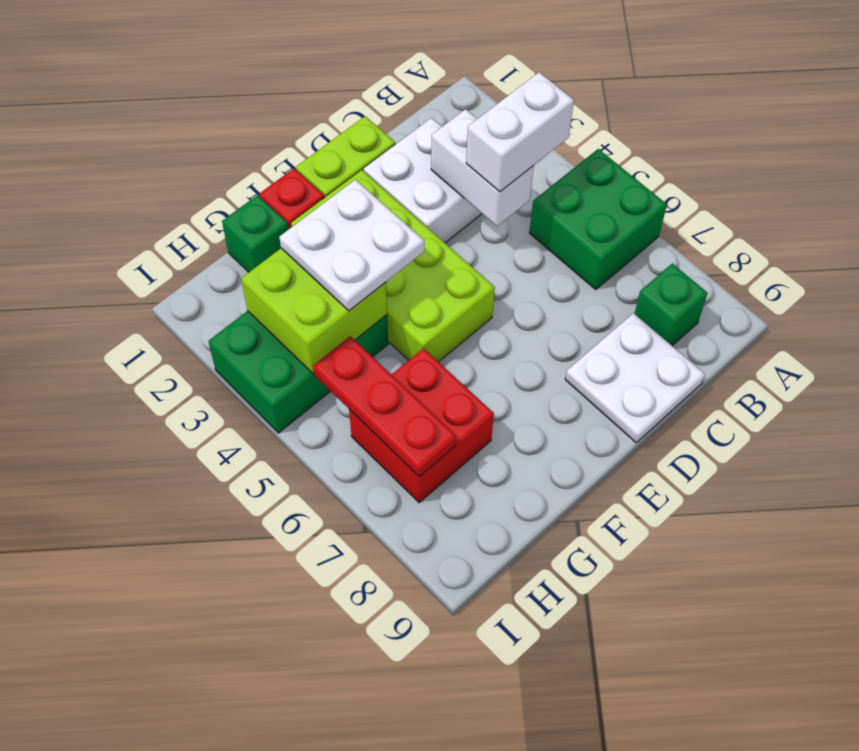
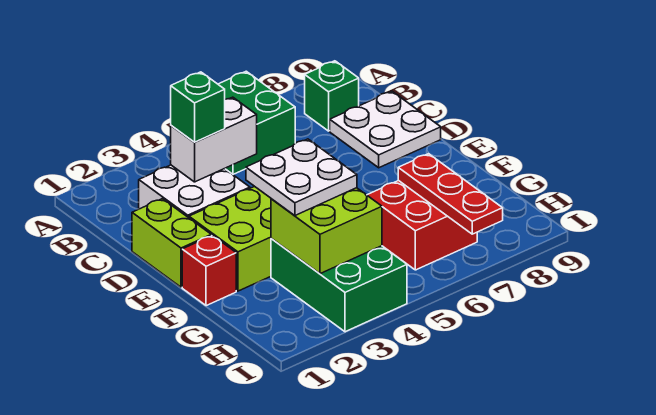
white brick B4:C4 level 3 -> none
green brick G1 level 1 -> green brick C3 level 3
red plate H5:H7 level 2 -> red plate G7:I7 level 2

